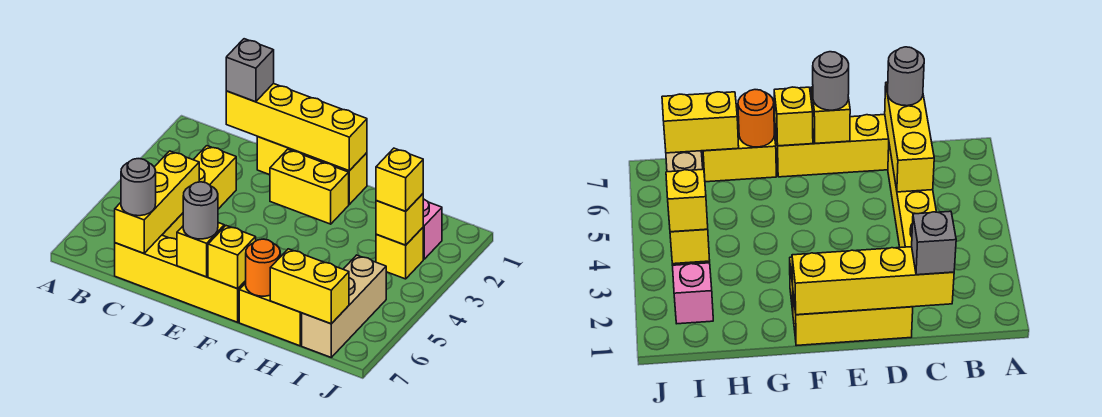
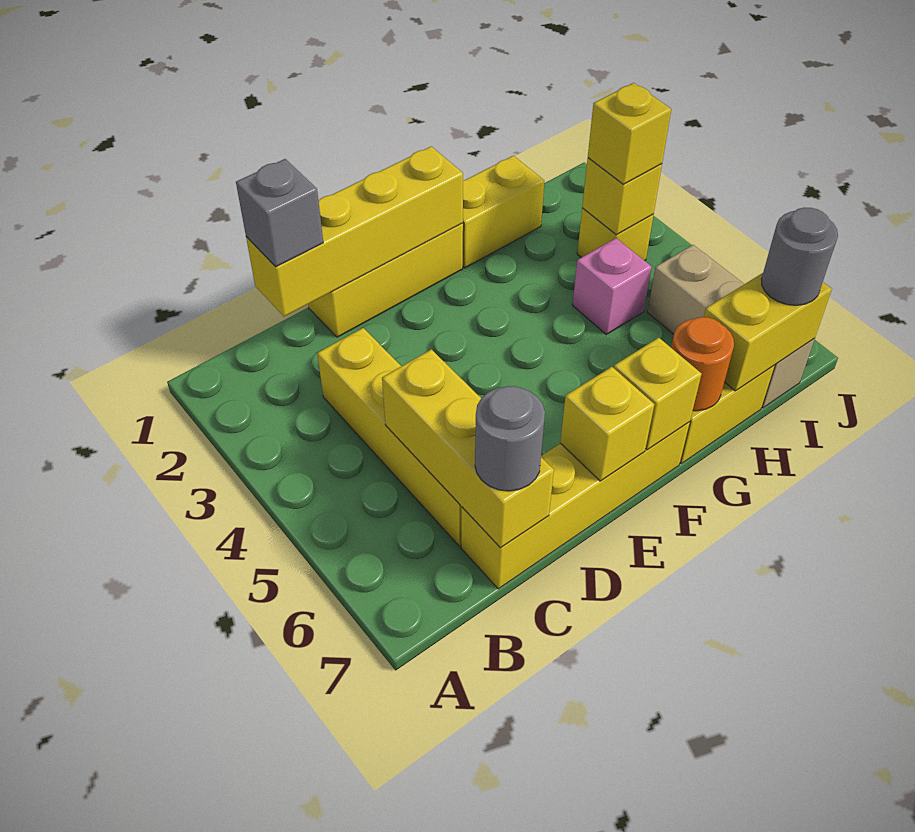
yellow brick E2:F2 level 1 -> yellow brick G1:H1 level 1
grey round brick E7 level 3 -> grey round brick I7 level 3
pink brick I2 level 1 -> pink brick H4 level 1

